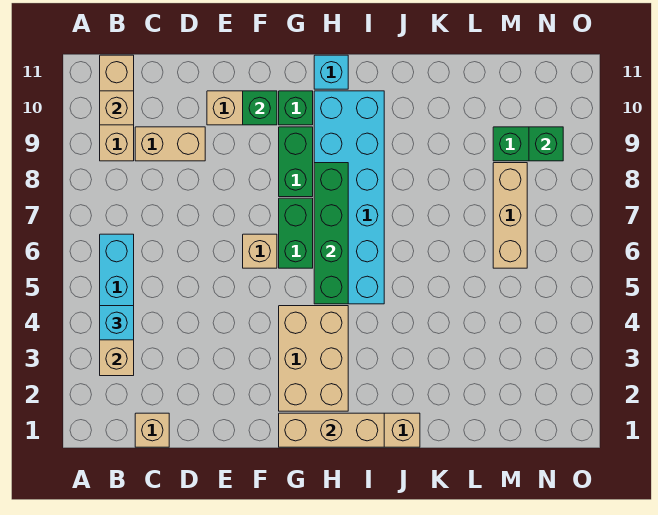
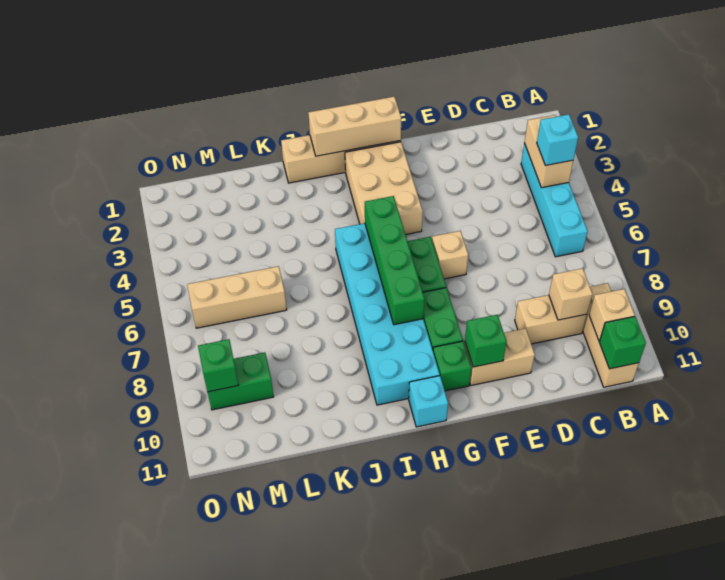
none -> green brick B11 level 2
tan brick C1 level 1 -> tan brick C9 level 2
tan brick M6:M8 level 1 -> tan brick L6:N6 level 1

